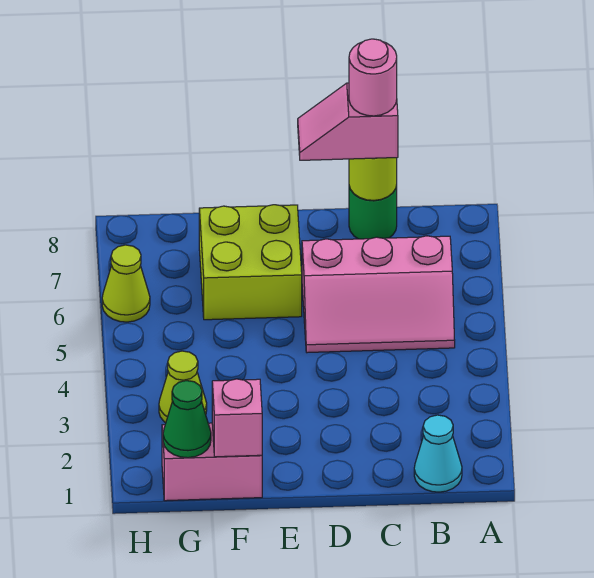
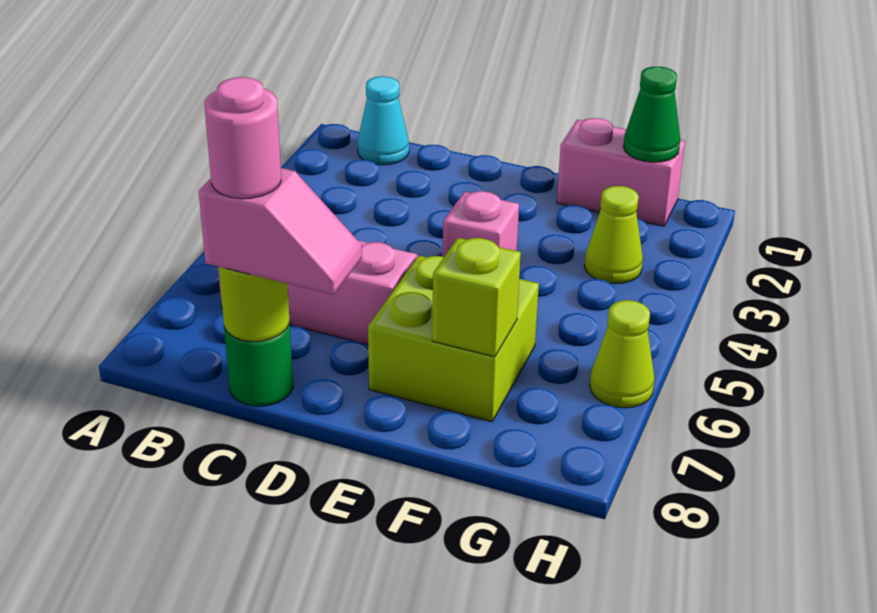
pink brick F1 level 2 -> pink brick E4 level 1
none -> lime brick F7 level 2

